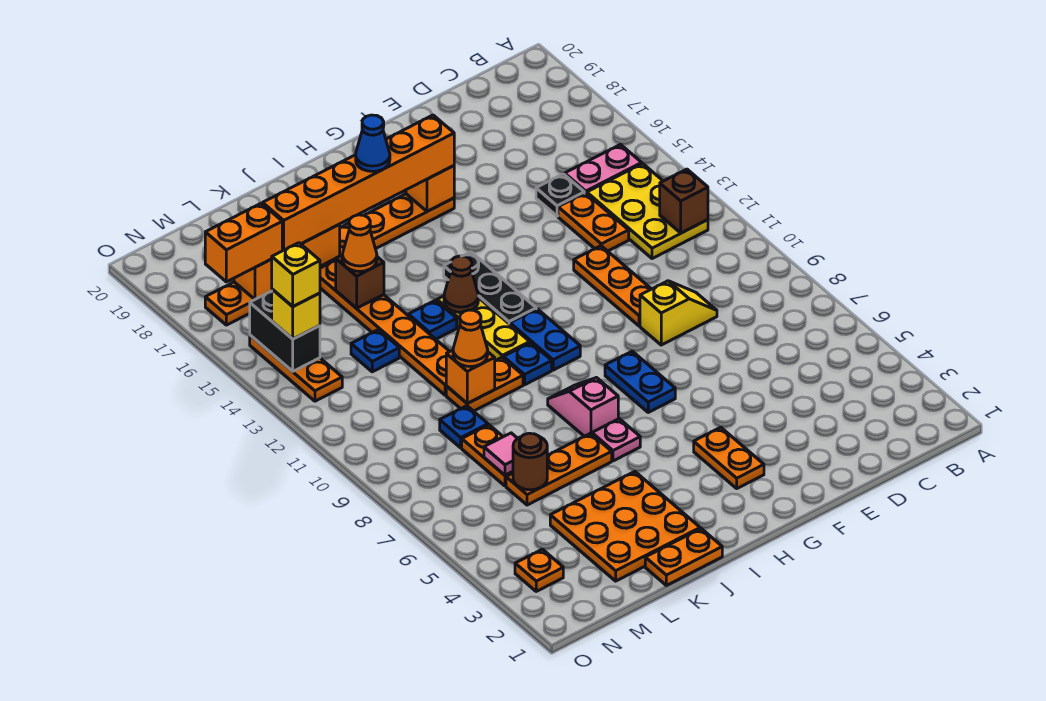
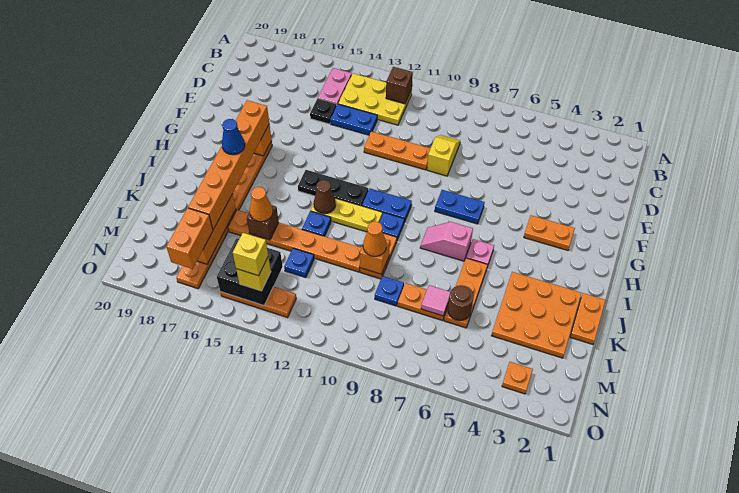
orange plate D13:D14 level 1 -> blue plate D13:D14 level 1
black brick N14:N15 level 2 -> black brick M14:N15 level 2

